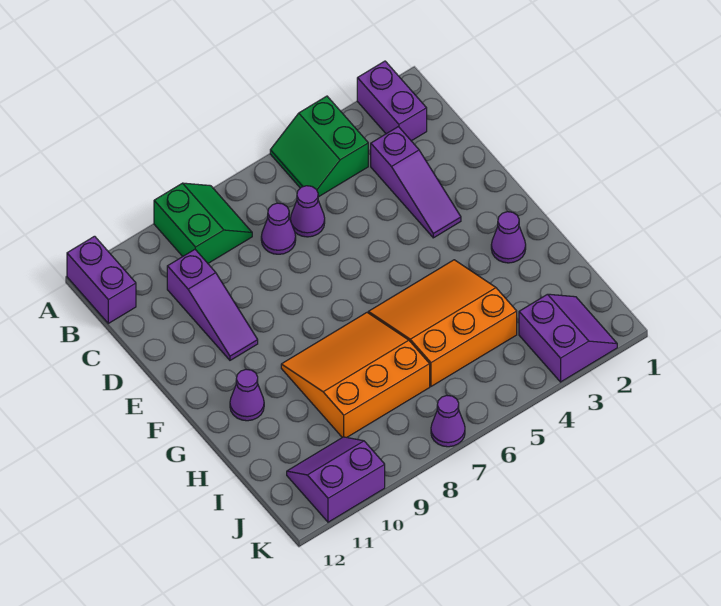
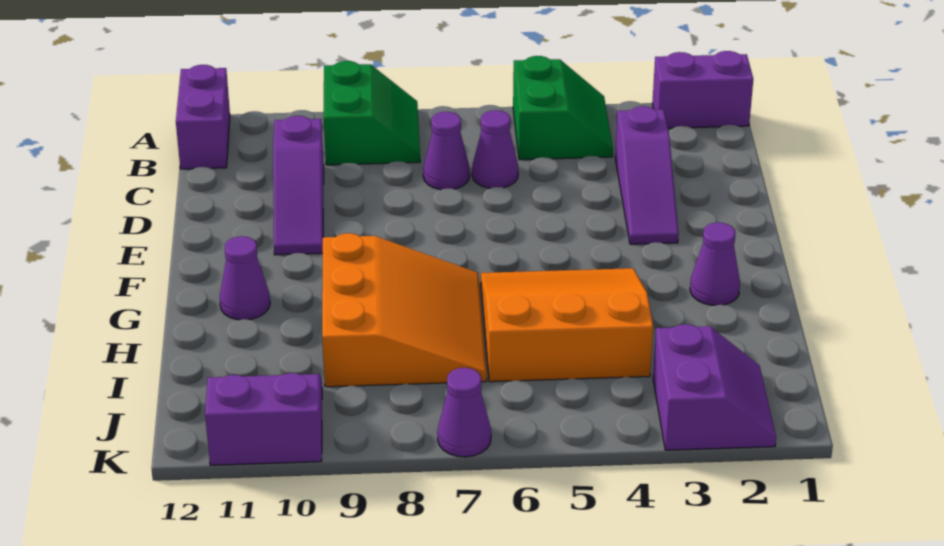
purple brick A2:B2 level 1 -> purple brick A1:A2 level 1
green slope A4:B5 level 1 top 4 -> green slope A4:B5 level 1 top 5
orange slope G7:I9 level 1 top I -> orange slope G7:I9 level 1 top 9

